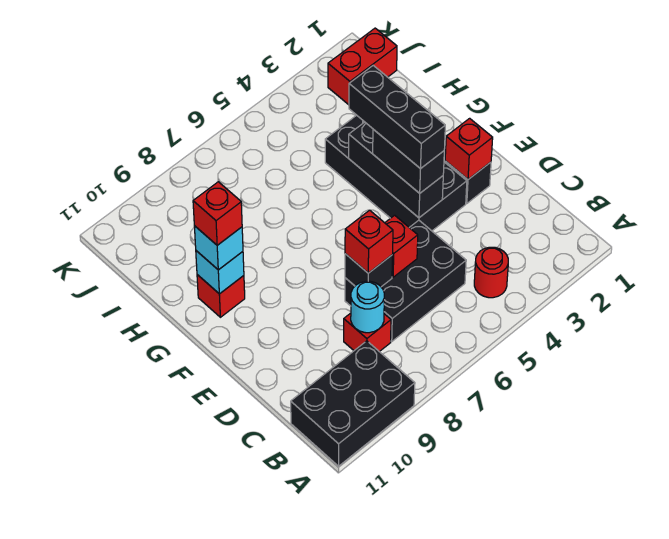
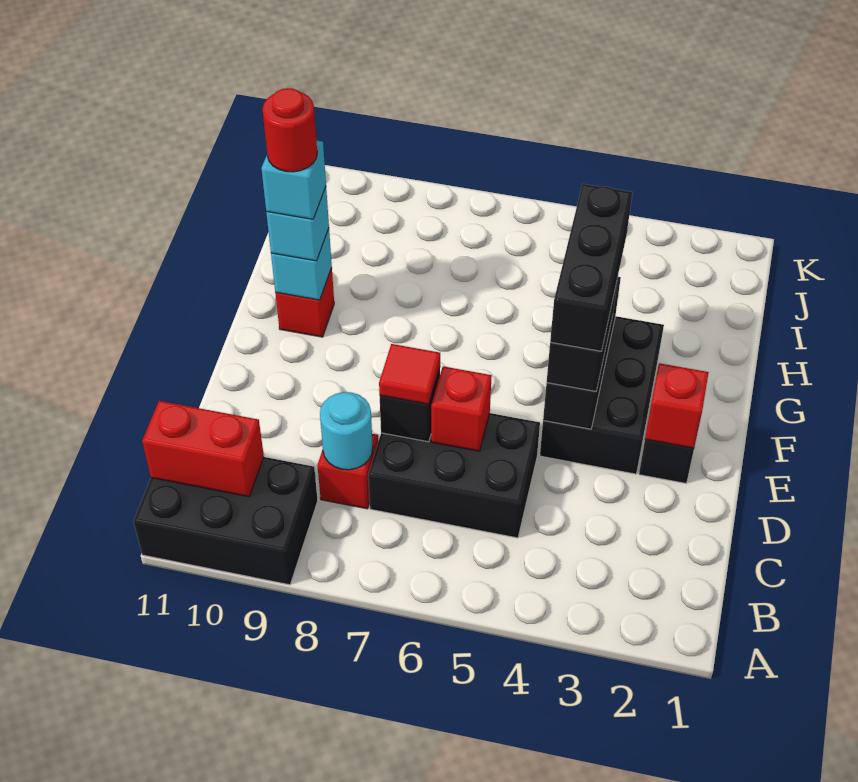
red round brick B4 level 1 -> red round brick G10 level 5
red brick D7 level 3 -> red tile D7 level 3
black brick E3:H4 level 1 -> black brick E3:G4 level 1
red brick G10 level 4 -> cyan brick G10 level 4
red brick J1:J2 level 1 -> red brick B10:B11 level 2

